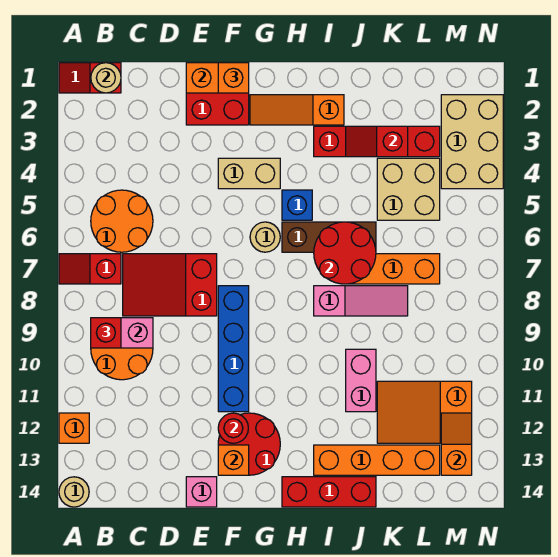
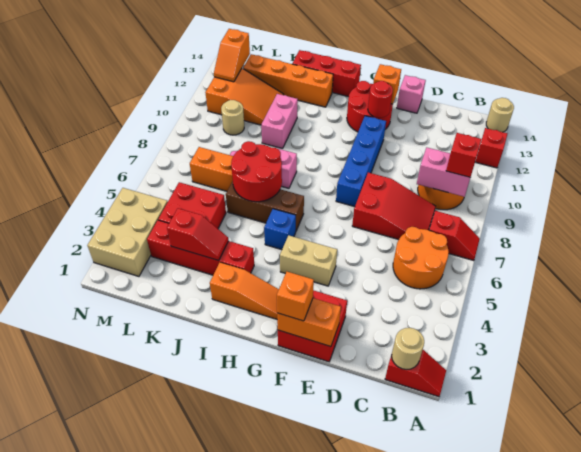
orange brick A12 level 1 -> red brick A12 level 1
tan round brick G6 level 1 -> tan round brick L10 level 1
tan brick K4:L5 level 1 -> red brick K4:L5 level 1

